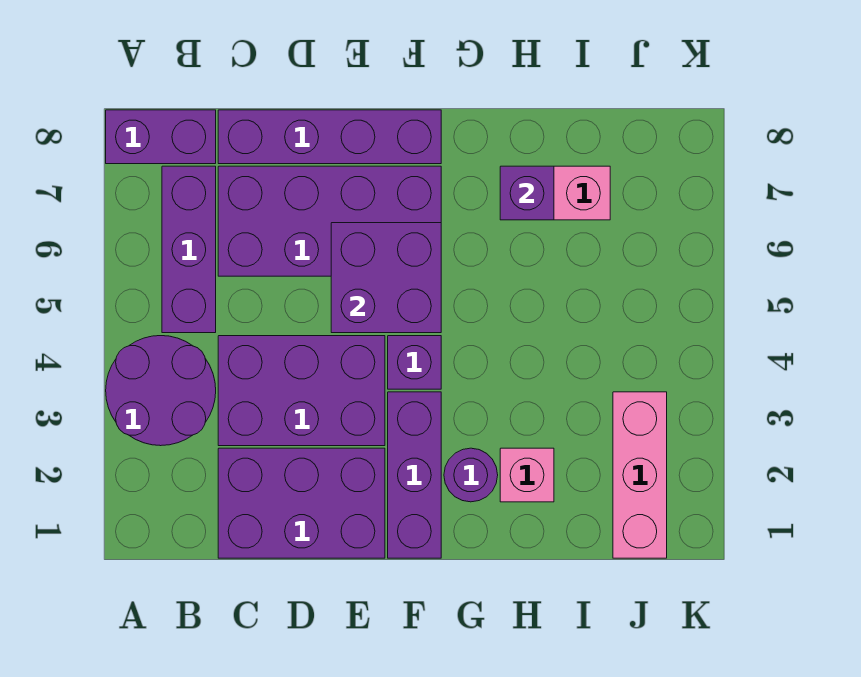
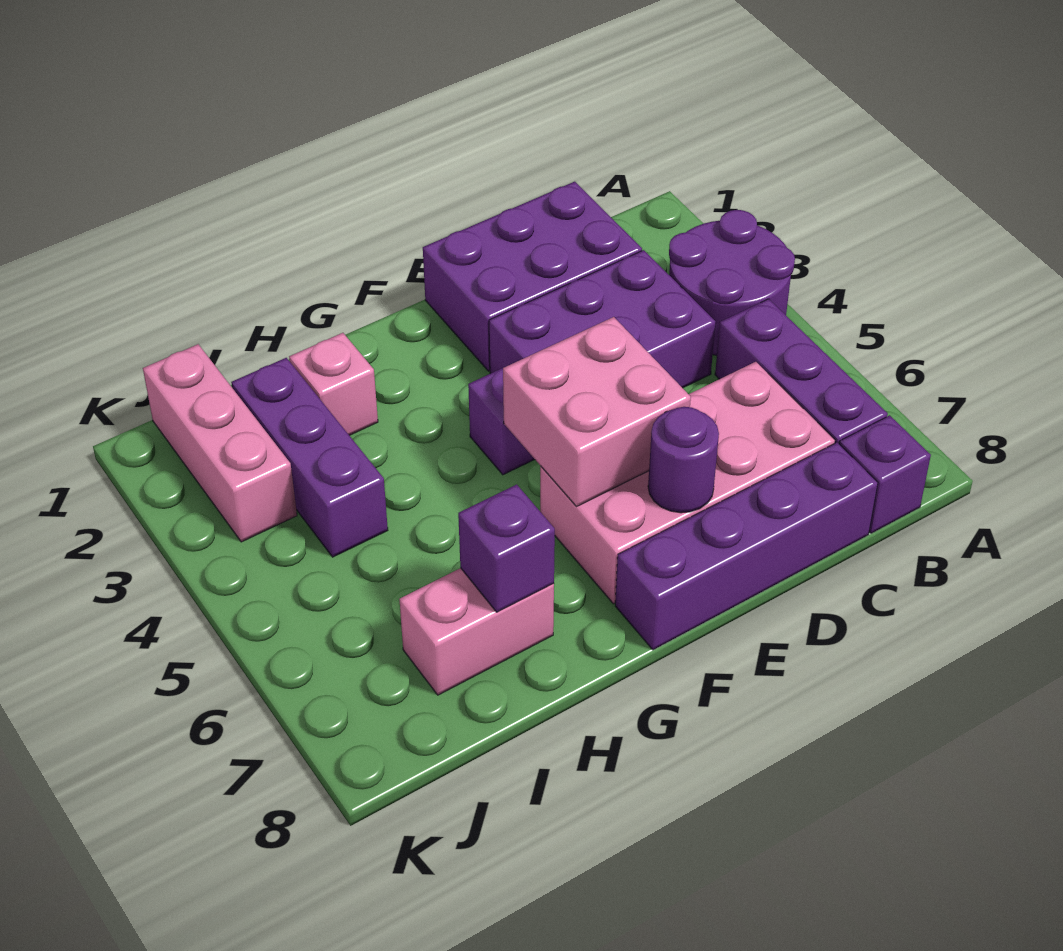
purple brick A8:B8 level 1 -> purple brick B8 level 1
purple brick C6:F7 level 1 -> pink brick C6:F7 level 1
purple brick E5:F6 level 2 -> pink brick E5:F6 level 2
purple brick F1:F3 level 1 -> purple brick I2:I4 level 1
purple round brick G2 level 1 -> purple round brick E7 level 2

